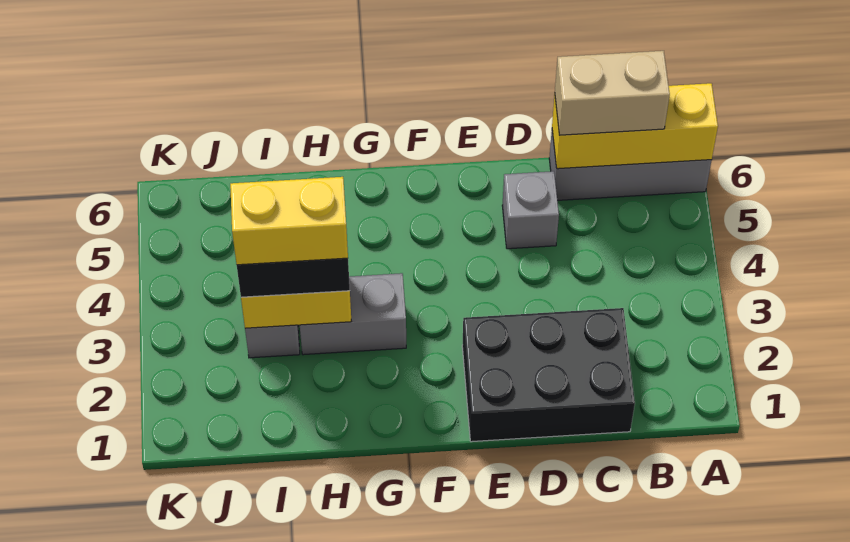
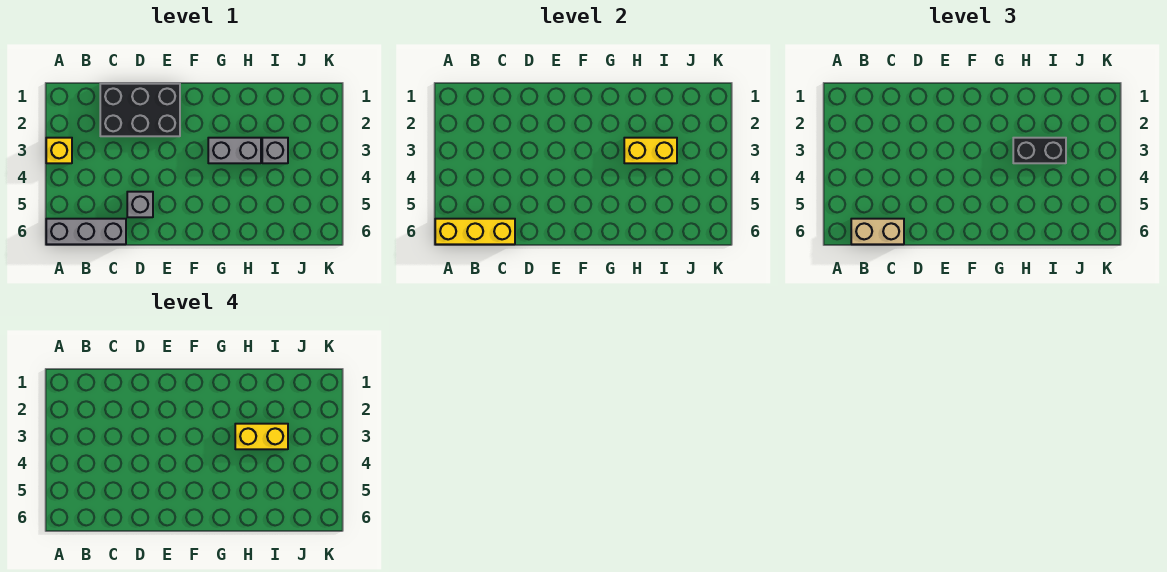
none -> yellow brick A3 level 1

